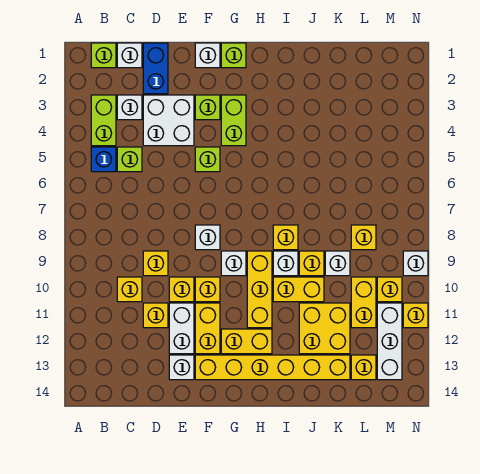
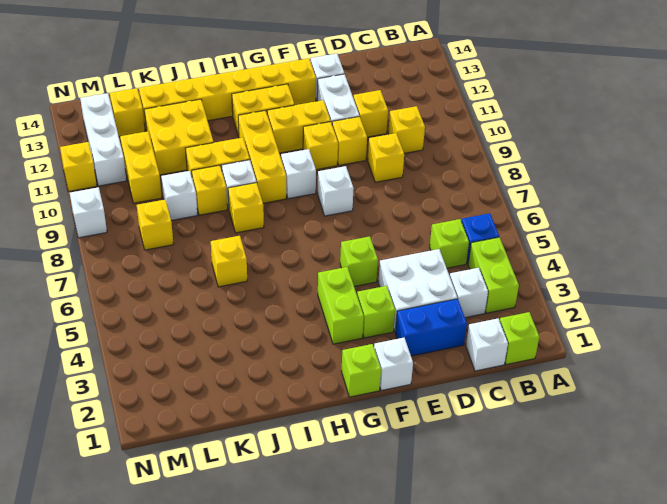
blue brick D1:D2 level 1 -> blue brick D2:E2 level 1
yellow brick F11:F12 level 1 -> yellow brick F11:G11 level 1
yellow brick M10 level 1 -> yellow brick J6 level 1

